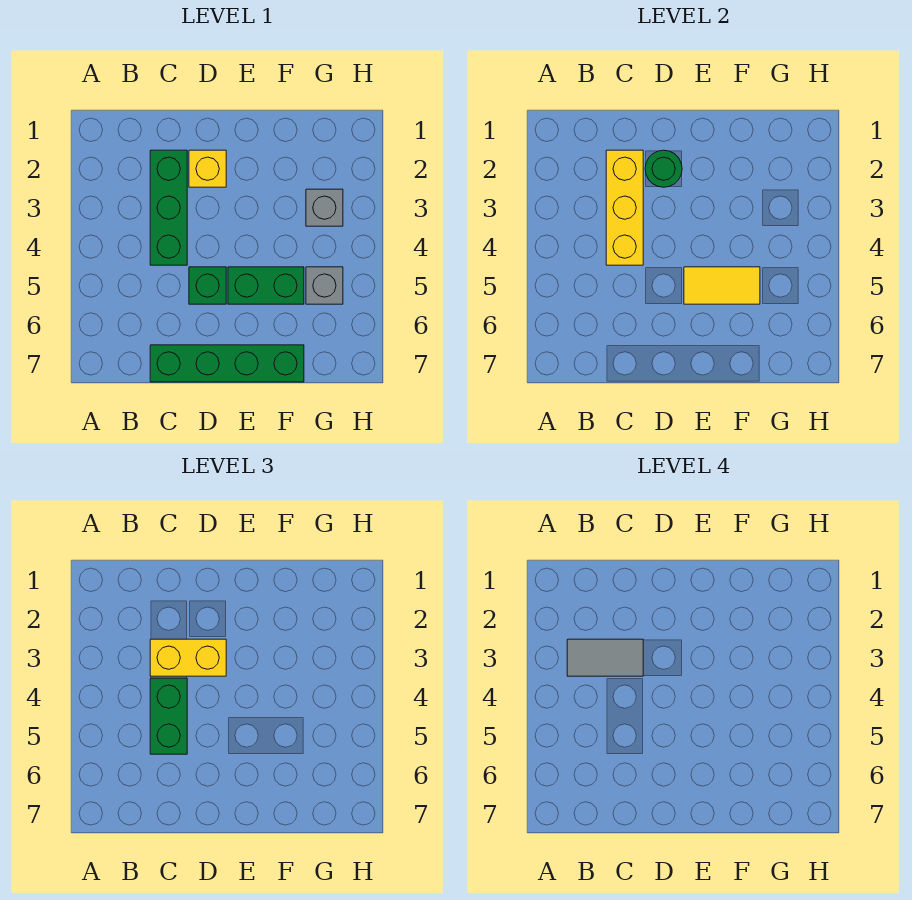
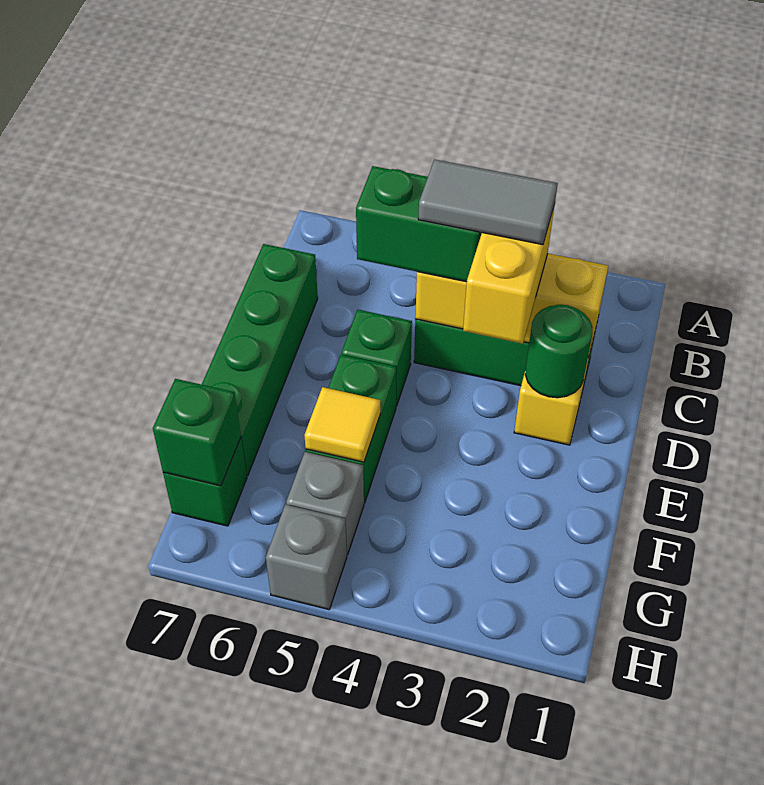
grey tile B3:C3 level 4 -> grey tile C3:C4 level 4
yellow tile E5:F5 level 2 -> yellow tile F5 level 2
grey brick G3 level 1 -> grey brick H5 level 1
none -> green brick G7 level 1
none -> green brick G7 level 2

